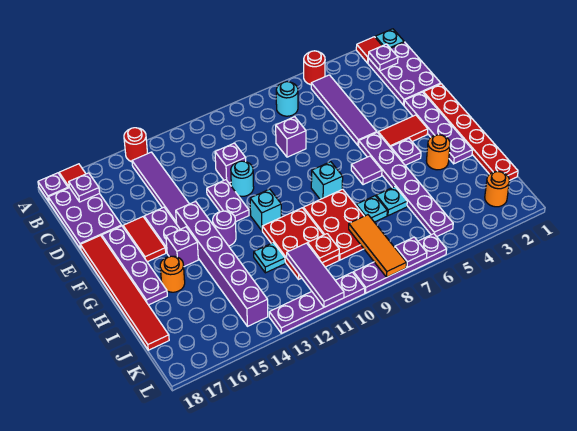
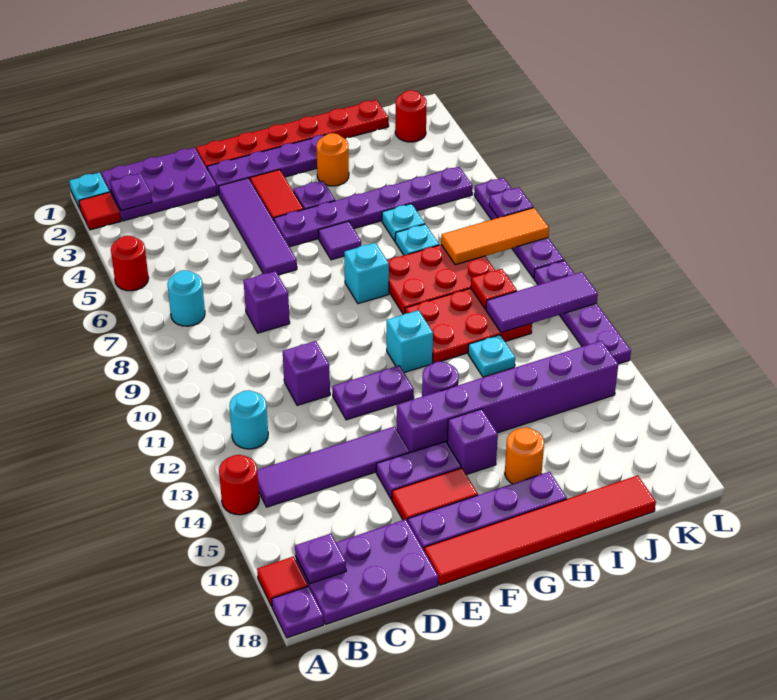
purple tile B5:E5 level 1 -> purple tile E3:E6 level 1
cyan round brick E11 level 1 -> cyan round brick B12 level 1
orange round brick K2 level 1 -> red round brick K2 level 1

